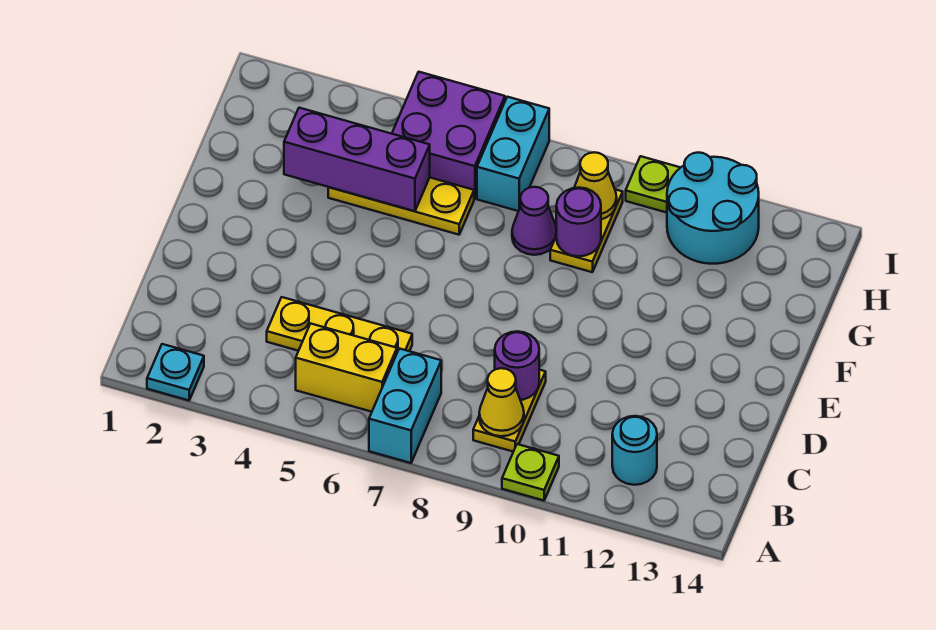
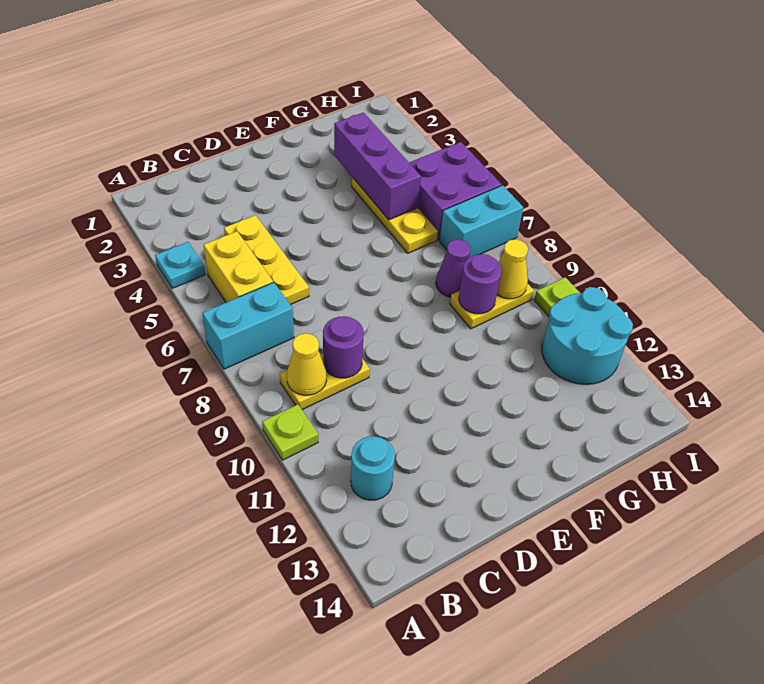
cyan plate A2 level 1 -> cyan plate A4 level 1

